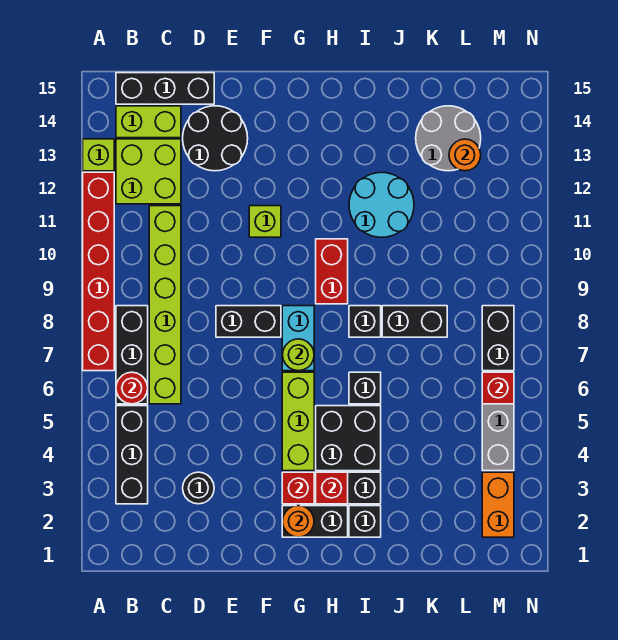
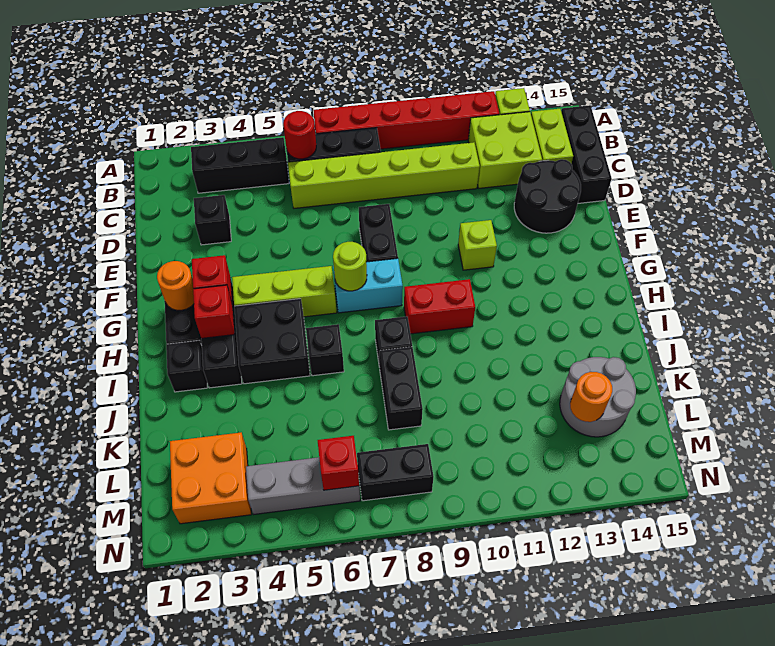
black round brick D3 level 1 -> black brick D3 level 1
cyan round brick I11:J12 level 1 -> none
orange brick M2:M3 level 1 -> orange brick L2:M3 level 1

